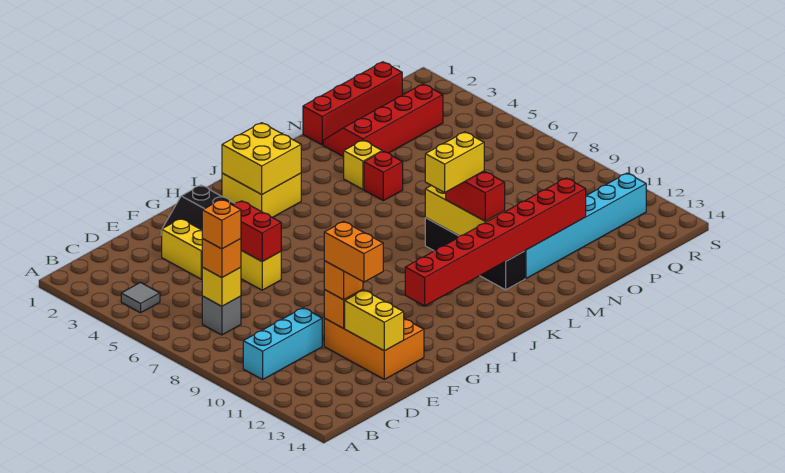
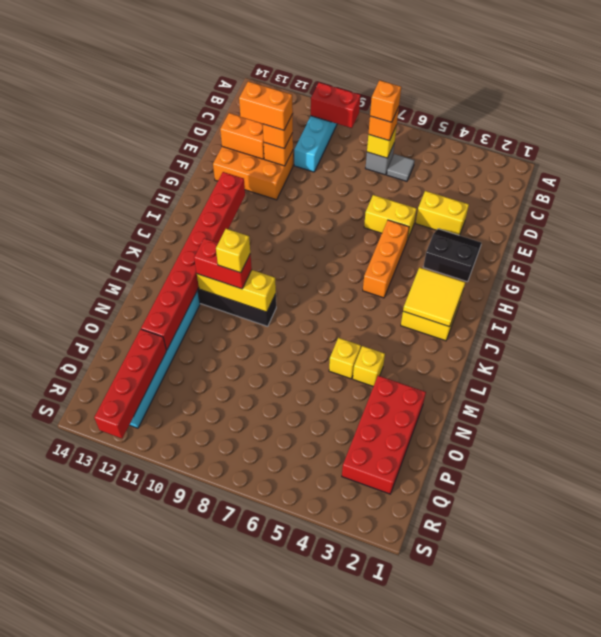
grey tile B4 level 1 -> grey tile C6 level 1
yellow brick E12:E13 level 2 -> orange brick E12:E13 level 2
red brick F5:F6 level 2 -> red brick B9:B10 level 2
none -> orange brick G5:I5 level 1
yellow brick I2:J3 level 2 -> yellow tile I2:J3 level 2
yellow brick K10:L10 level 4 -> yellow brick L10 level 4
red brick M5 level 1 -> yellow brick M5 level 1
red brick N1:Q1 level 1 -> red brick P12:S12 level 2
red slope N2:Q3 level 1 top 3 -> red brick N2:Q3 level 1

